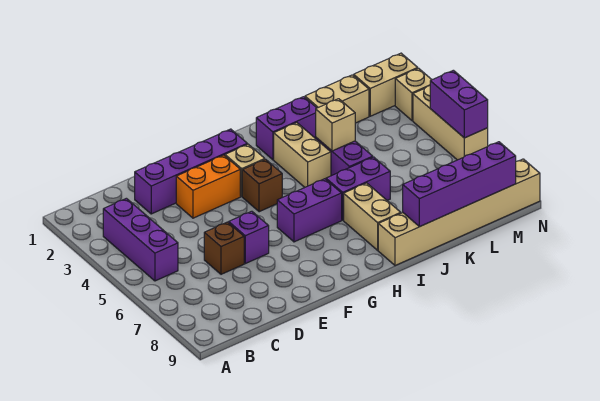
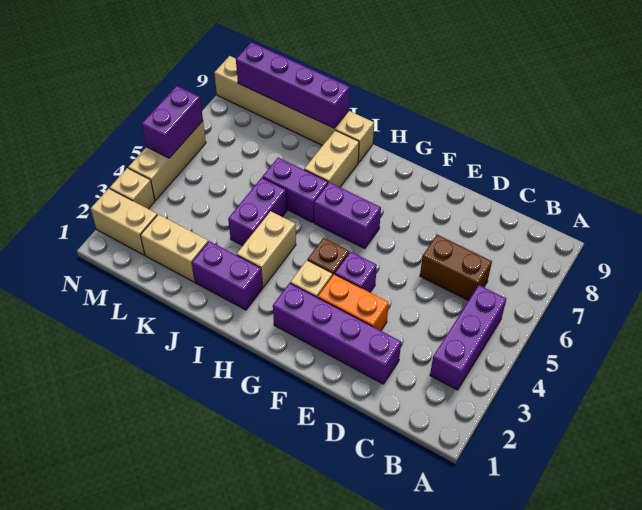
brown brick D6 level 1 -> brown brick C6:D6 level 1
purple brick E6 level 1 -> purple brick F4 level 1
tan brick J4 level 2 -> none

